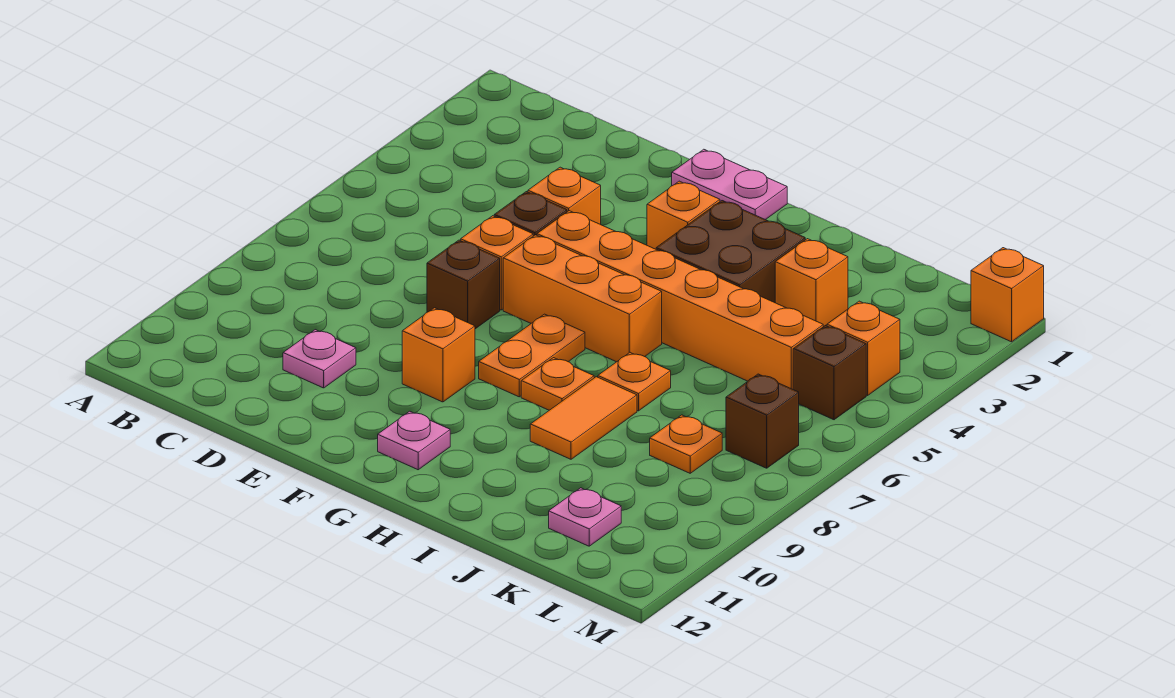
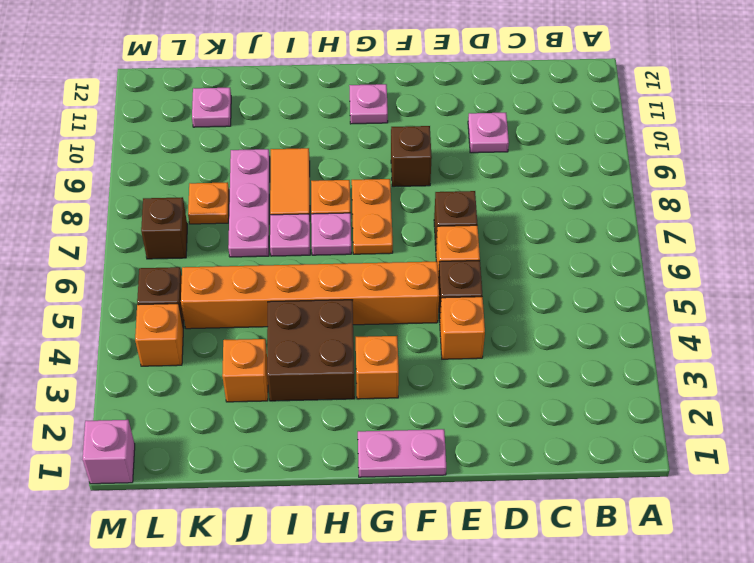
orange brick F6:H6 level 1 -> none
orange brick F9 level 1 -> brown brick F9 level 1
none -> pink plate H7 level 1
orange plate I7 level 1 -> pink plate I7 level 1
none -> pink plate J7:J9 level 1
orange brick M1 level 1 -> pink brick M1 level 1

